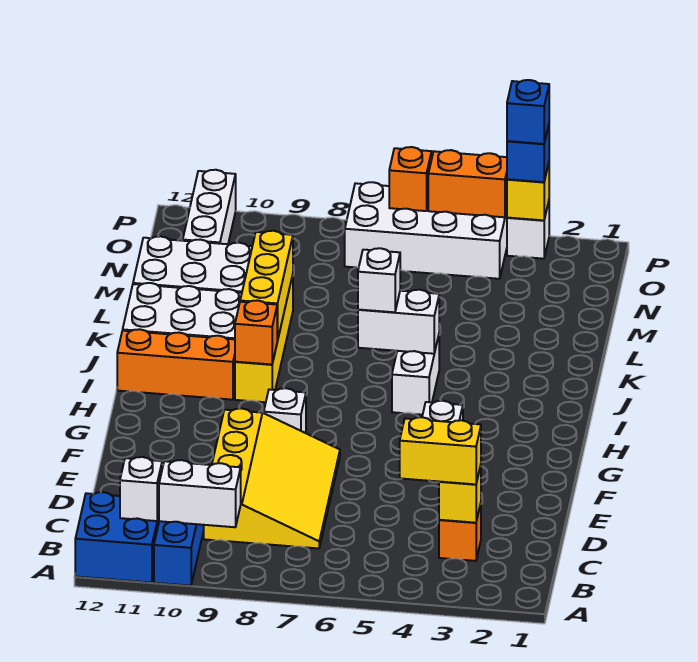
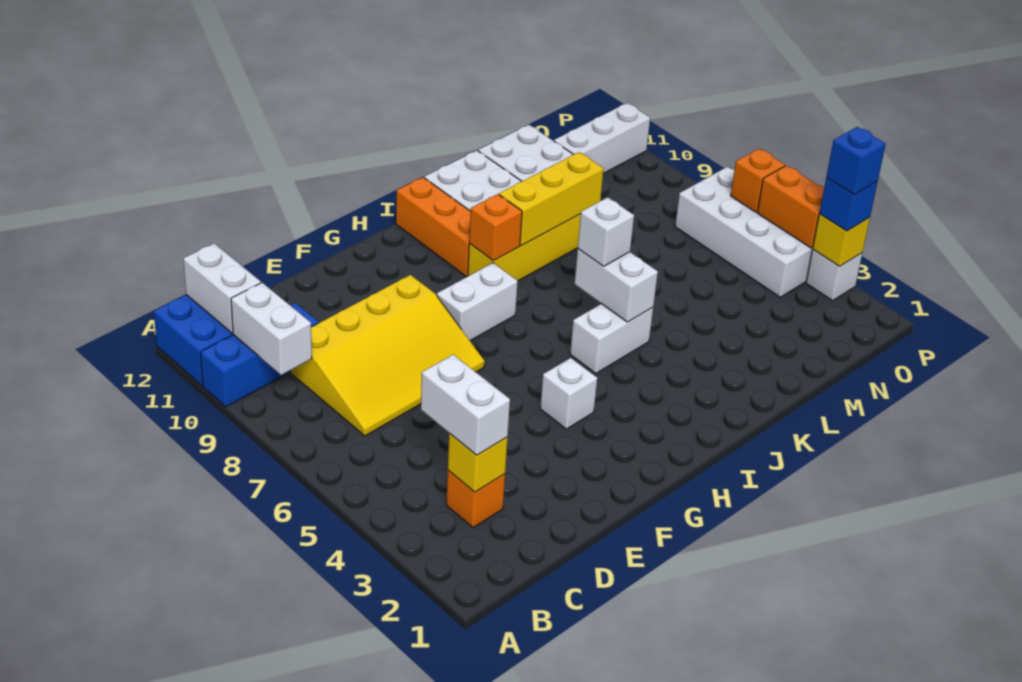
white brick B11 level 2 -> white brick B11:B12 level 2
yellow brick C3:C4 level 3 -> white brick C3:C4 level 3
white brick G8 level 1 -> white brick G8:H8 level 1

